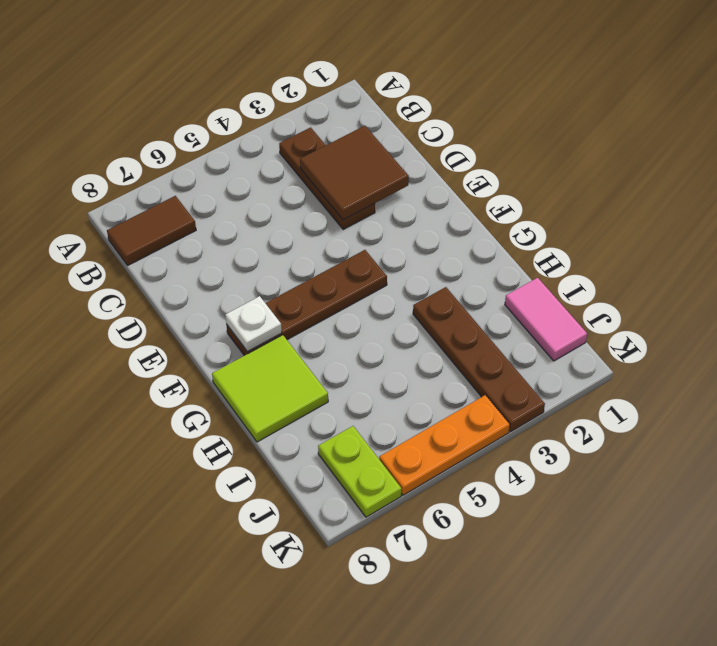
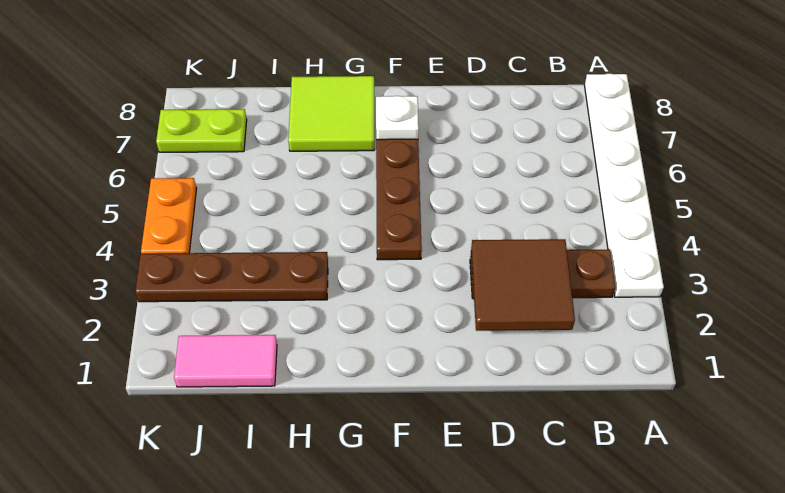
none -> white plate A3:A8 level 1
brown tile B7:B8 level 1 -> none
orange plate K4:K6 level 1 -> orange plate K4:K5 level 1

